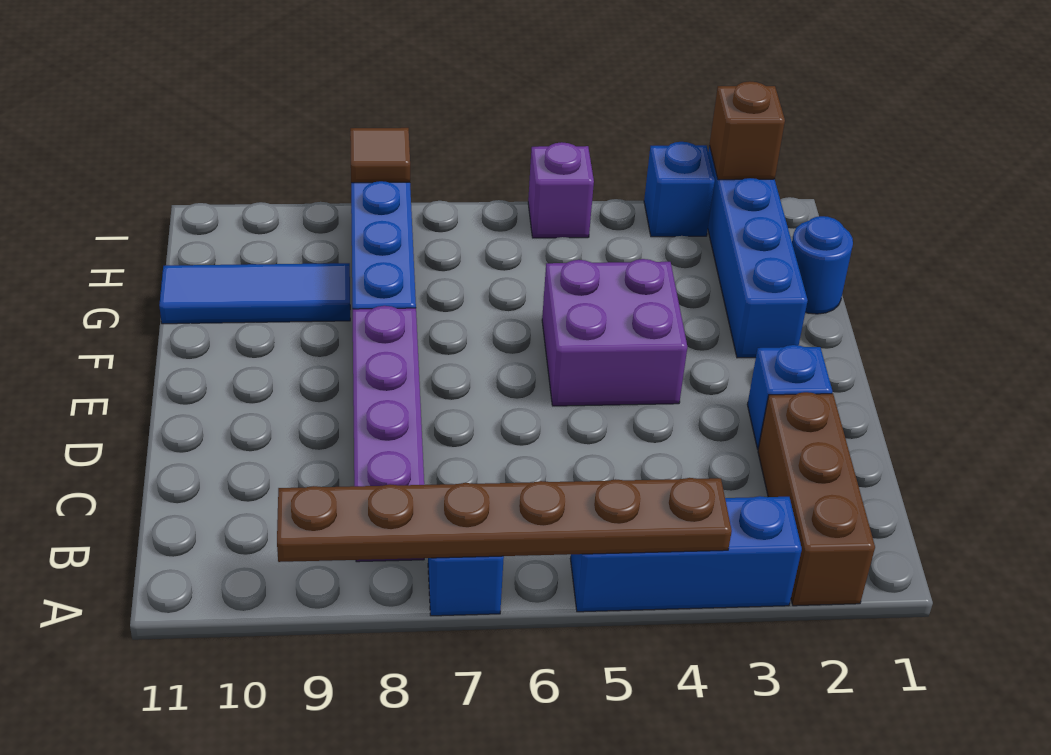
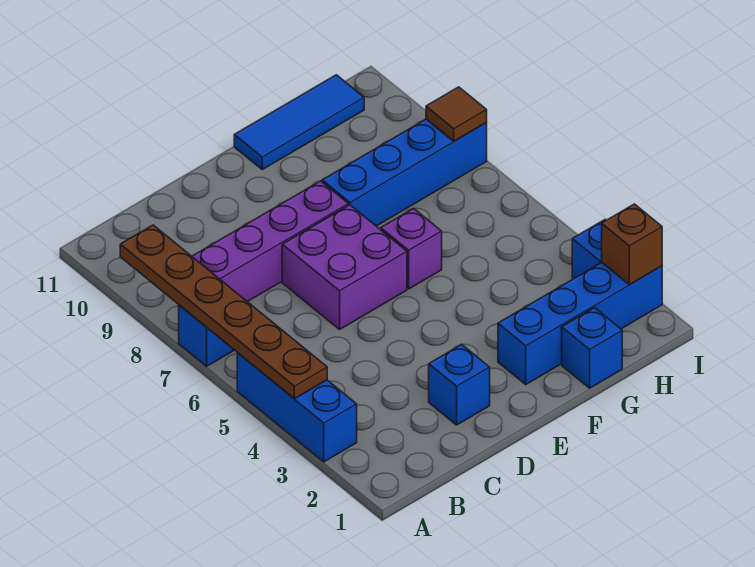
brown brick A2:C2 level 1 -> none
purple brick E4:F5 level 1 -> purple brick D6:E7 level 1
blue round brick G1 level 1 -> blue brick G1 level 1
blue tile G9:G11 level 1 -> blue tile F11:H11 level 1
purple brick I5 level 1 -> purple brick F6 level 1

